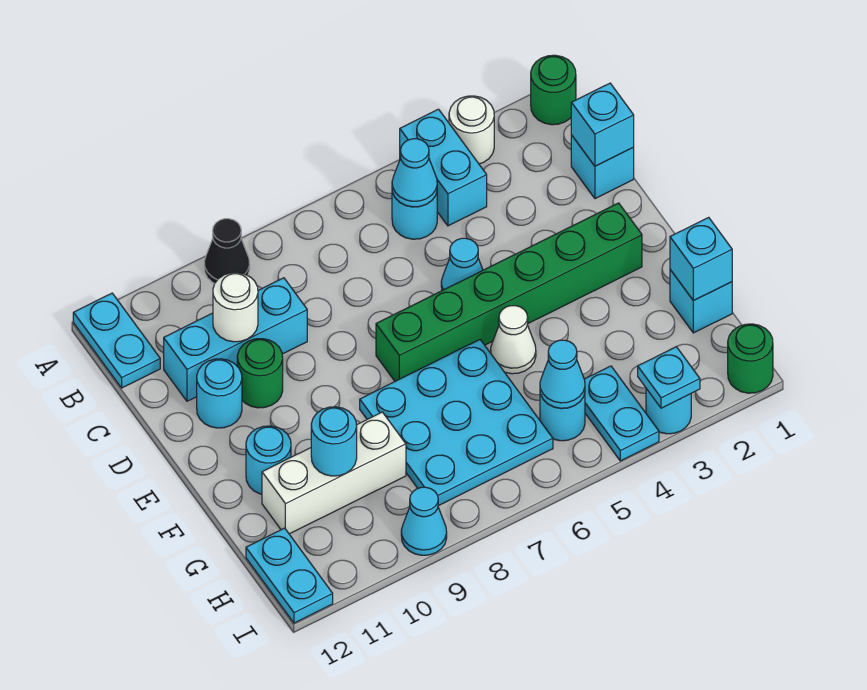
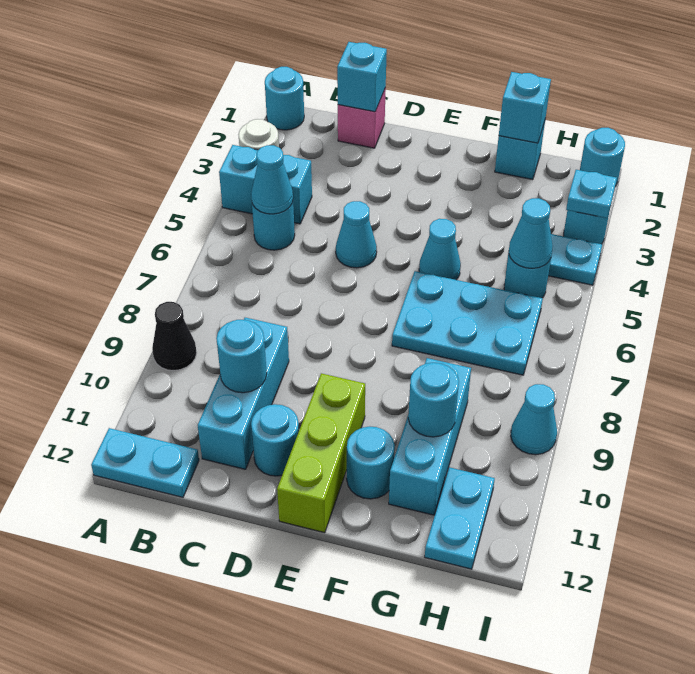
green round brick A1 level 1 -> cyan round brick A1 level 1
cyan brick C1 level 1 -> pink brick C1 level 1
white round brick C10 level 2 -> cyan round brick C10 level 2
green round brick D10 level 1 -> none
green brick E2:E7 level 1 -> none
none -> lime brick E10:E12 level 1
white cone F5 level 1 -> cyan cone F5 level 1
cyan plate F6:H8 level 1 -> cyan plate F6:H7 level 1
white brick G9:G11 level 1 -> cyan brick G9:G11 level 1
cyan plate H12:I12 level 1 -> cyan plate H11:H12 level 1
green round brick I1 level 1 -> cyan round brick I1 level 1

